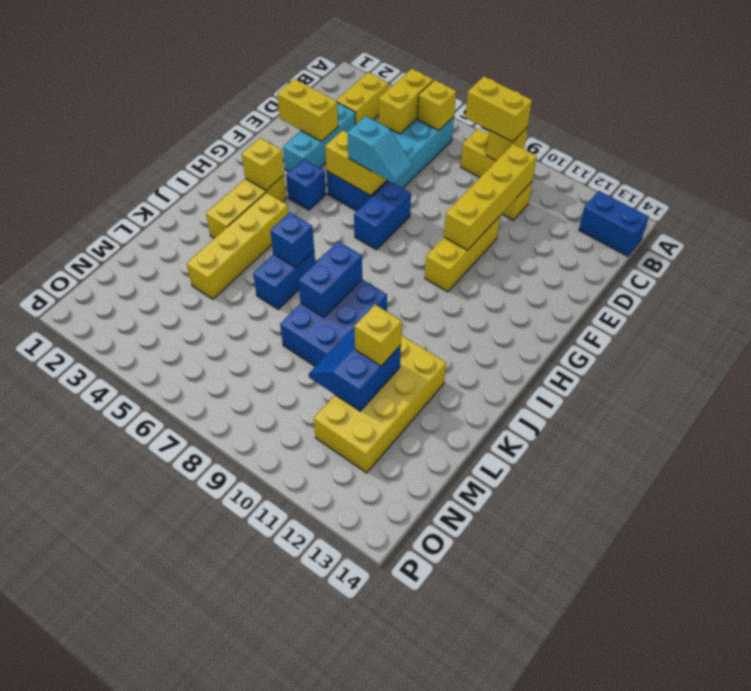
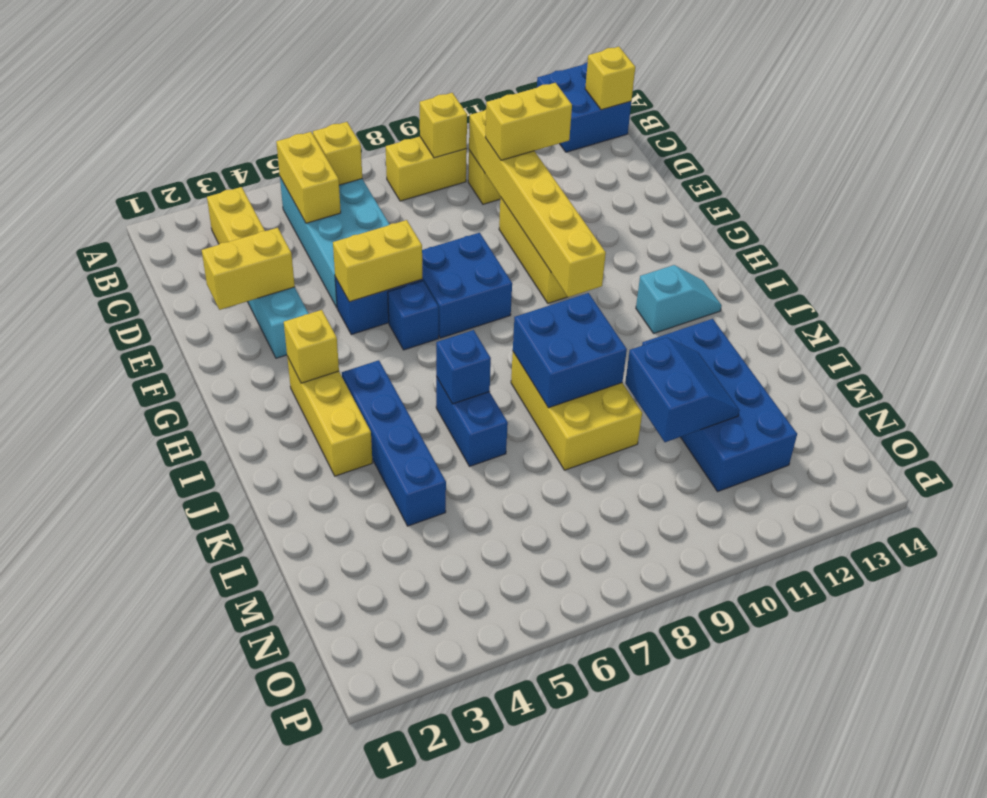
yellow brick B8:B9 level 3 -> yellow brick D10:D11 level 3
blue brick B13:B14 level 1 -> blue brick A13:B14 level 1
yellow brick C10:F10 level 2 -> yellow brick C10:H10 level 2
cyan slope F6:F7 level 3 top 6 -> cyan slope I12:I13 level 1 top 12
blue brick F7:G7 level 1 -> blue brick F7:G8 level 1
blue brick G4 level 1 -> blue brick G6 level 1
yellow brick I4:L4 level 1 -> blue brick I4:L4 level 1
blue brick J8:L9 level 1 -> yellow brick J8:L9 level 1
blue brick J8:K8 level 2 -> blue brick J8:K9 level 2
yellow brick K11:N12 level 1 -> blue brick K11:N12 level 1
blue slope L10:M11 level 2 top 11 -> blue slope L10:M11 level 2 top 10
yellow brick L11 level 3 -> yellow brick B14 level 2

